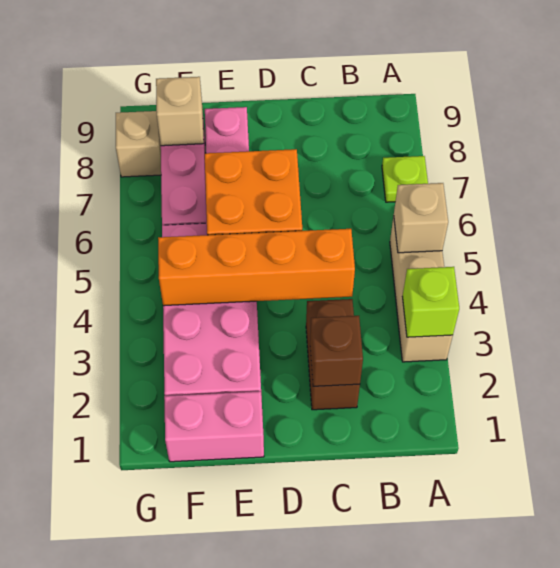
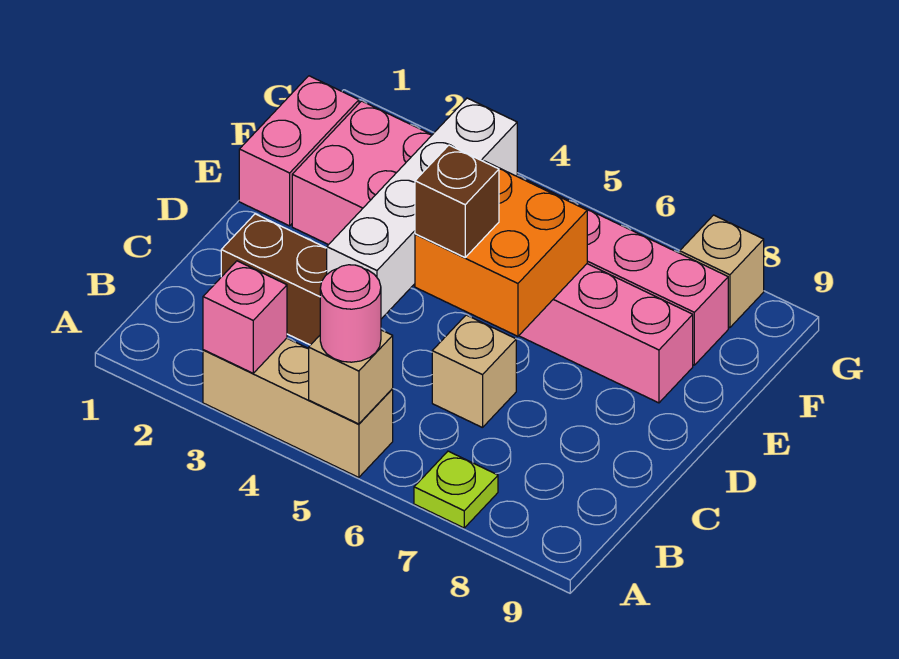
lime brick A3 level 2 -> pink brick A3 level 2
none -> pink round brick A5 level 3
brown brick C2 level 2 -> brown brick D5 level 3
orange brick C4:F4 level 2 -> white brick C4:F4 level 2
tan brick F8 level 2 -> tan brick C6 level 1

